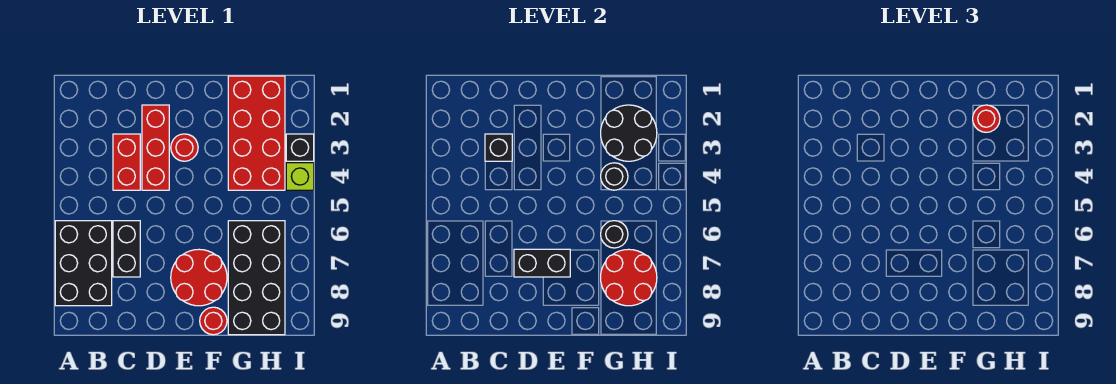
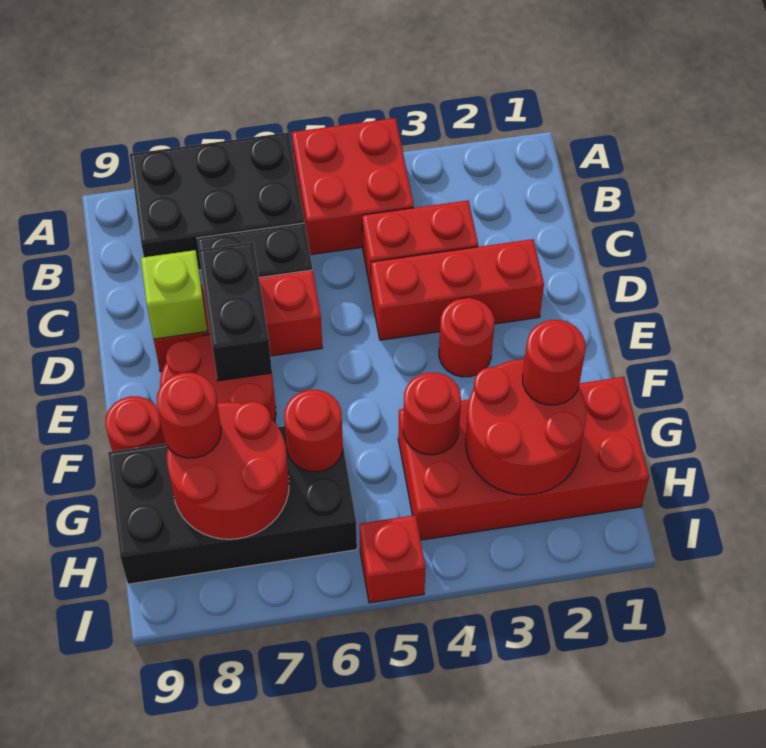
none -> red brick A4:B5 level 1
black brick C3 level 2 -> none
none -> red brick D6:D8 level 1
black round brick G2:H3 level 2 -> red round brick G2:H3 level 2
black round brick G4 level 2 -> red round brick G4 level 2
black round brick G6 level 2 -> red round brick G6 level 2
none -> red round brick G8 level 3
black brick I3 level 1 -> none
lime brick I4 level 1 -> lime brick D8 level 2
none -> red brick I5 level 1

